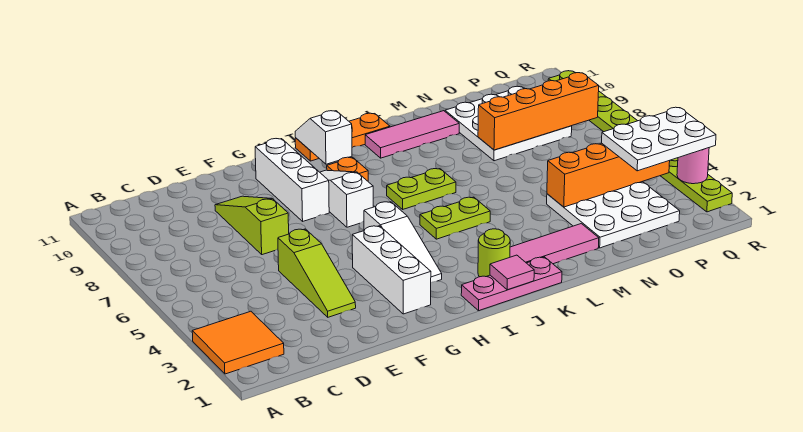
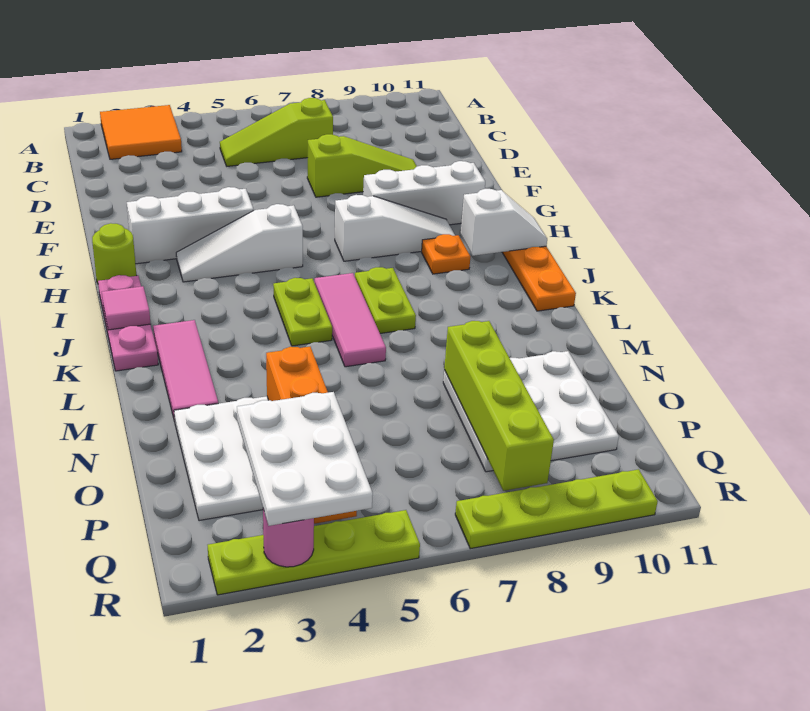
lime slope E3:E5 level 1 top 5 -> lime slope C5:C7 level 1 top 7
lime round brick J2 level 1 -> lime round brick H1 level 1
pink tile K10:M10 level 1 -> pink tile J6:L6 level 1
orange brick N8:Q8 level 2 -> lime brick N8:Q8 level 2

